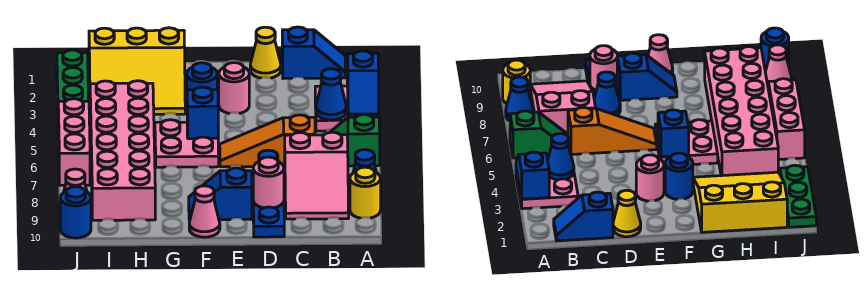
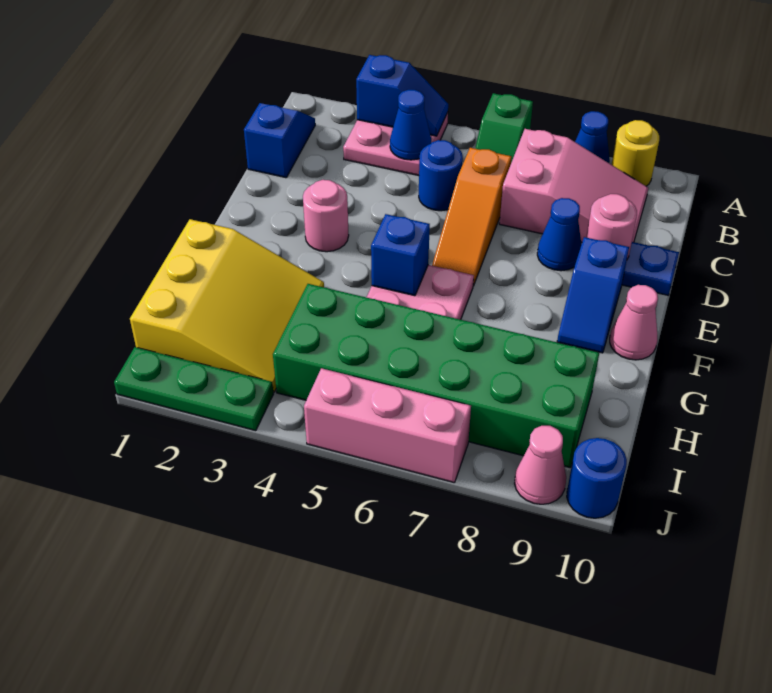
yellow cone D1 level 1 -> none
blue round brick F3 level 1 -> blue round brick C5 level 1
pink brick H4:I9 level 1 -> green brick H4:I9 level 1

